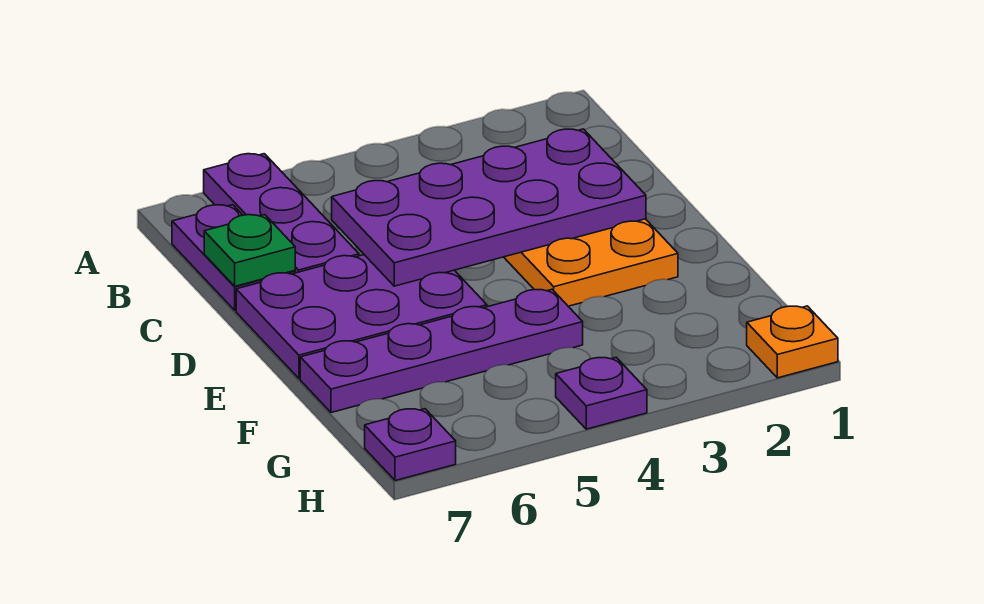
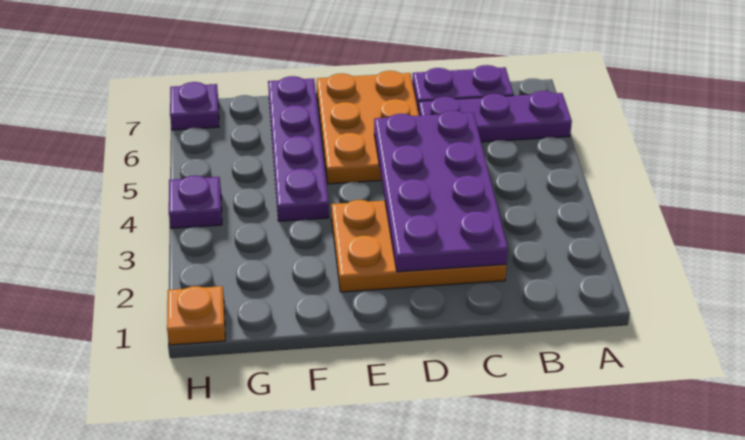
green plate C7 level 2 -> none
purple plate D5:E7 level 1 -> orange plate D5:E7 level 1

